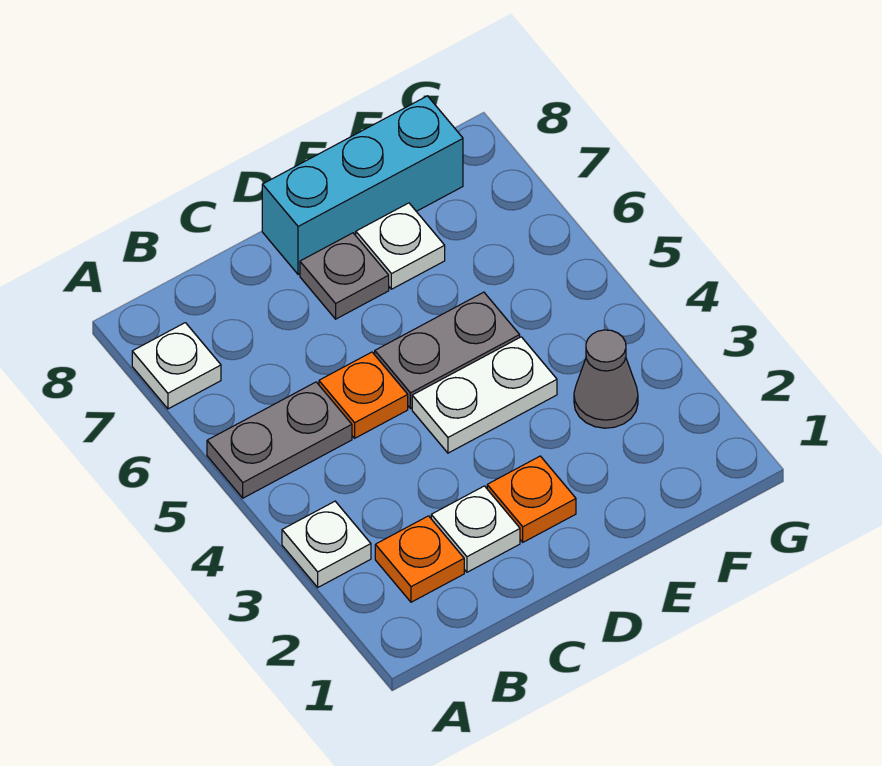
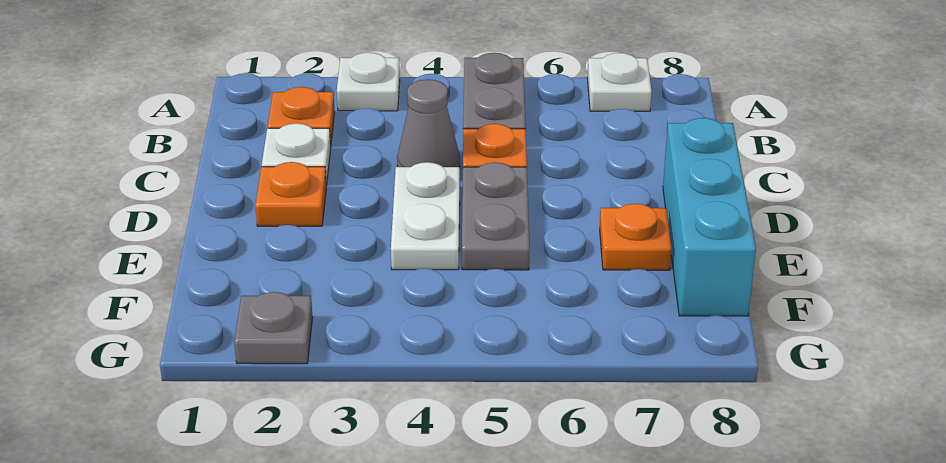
grey plate D7 level 1 -> grey plate G2 level 1
white plate E7 level 1 -> orange plate E7 level 1
grey cone F3 level 1 -> grey cone C4 level 1

